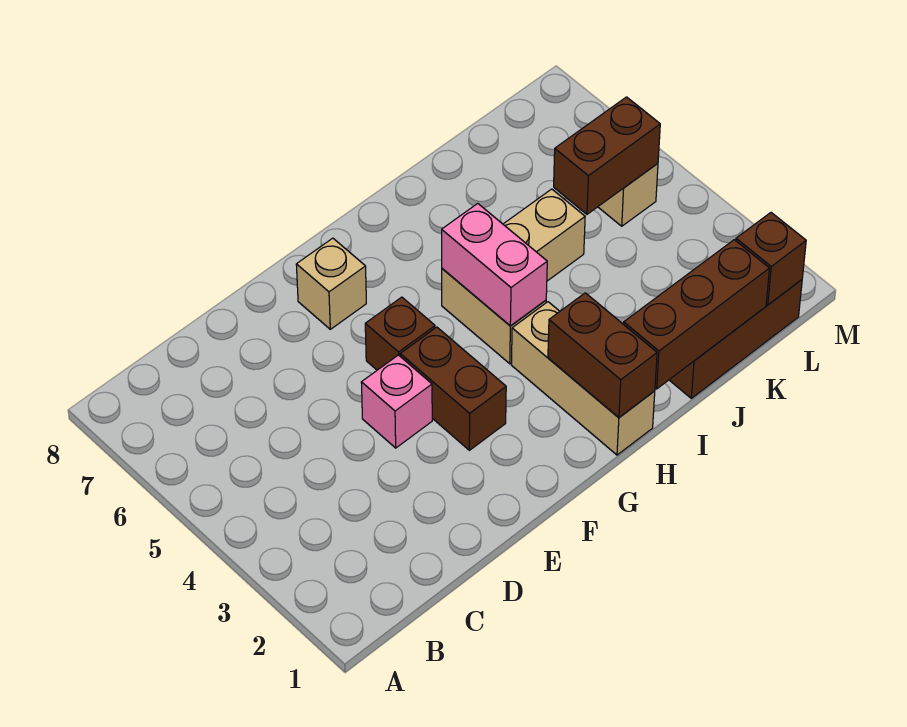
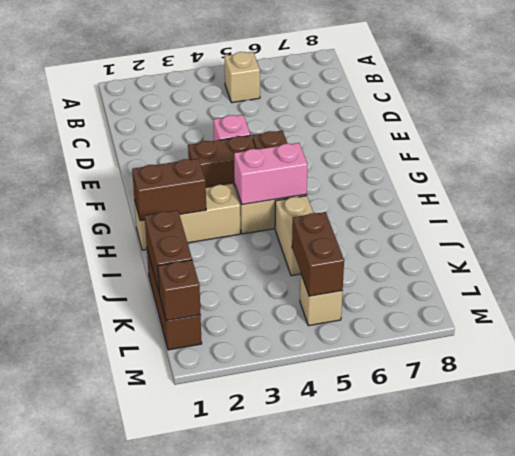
tan brick F7 level 1 -> tan brick B5 level 1
brown brick I1:K1 level 2 -> brown brick J1:K1 level 2

